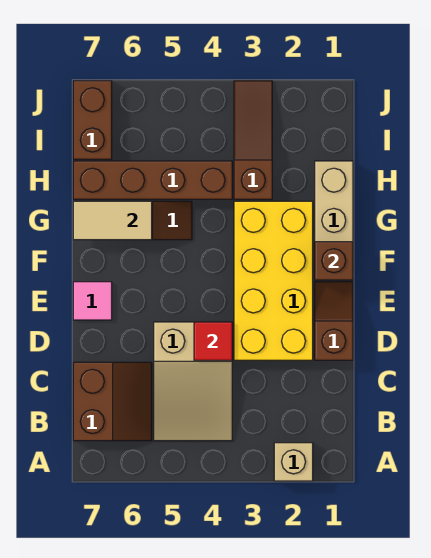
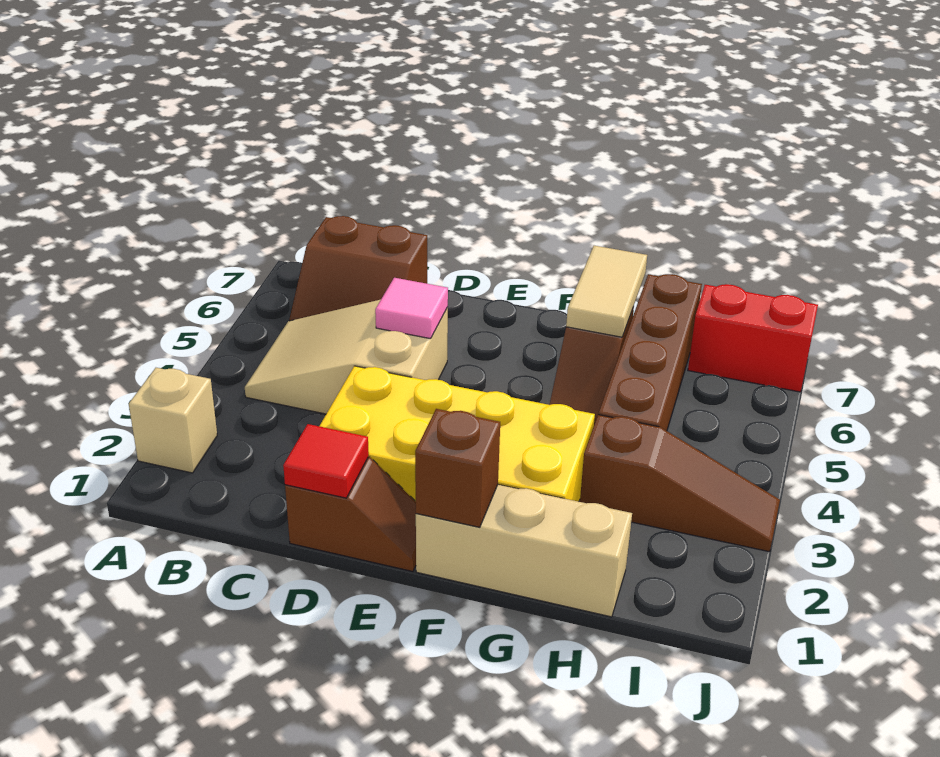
red tile D4 level 2 -> red tile D1 level 2
pink tile E7 level 1 -> pink tile D5 level 2
brown brick I7:J7 level 1 -> red brick I7:J7 level 1

